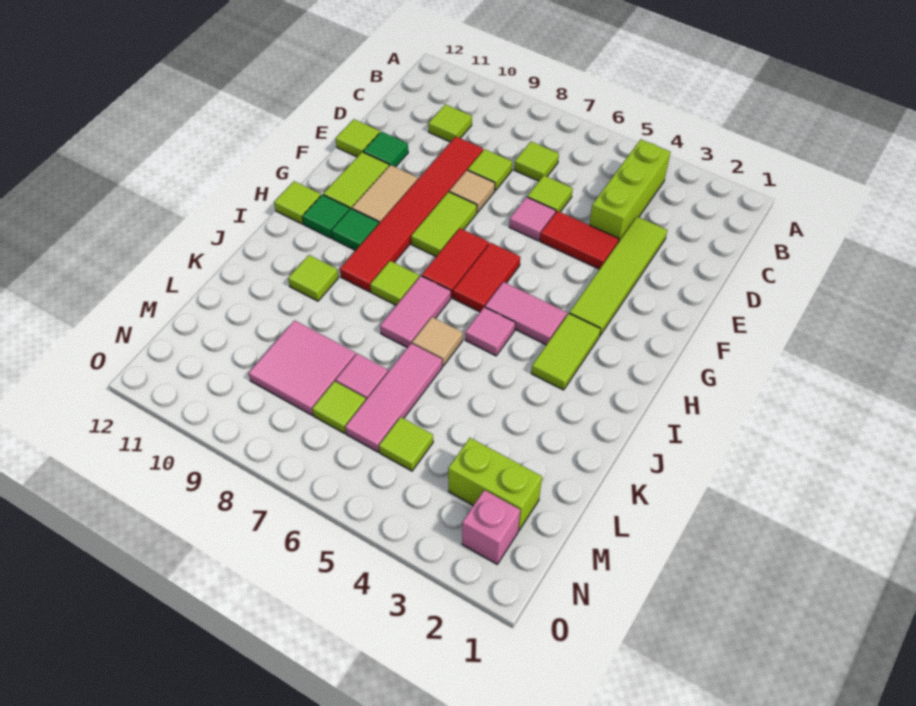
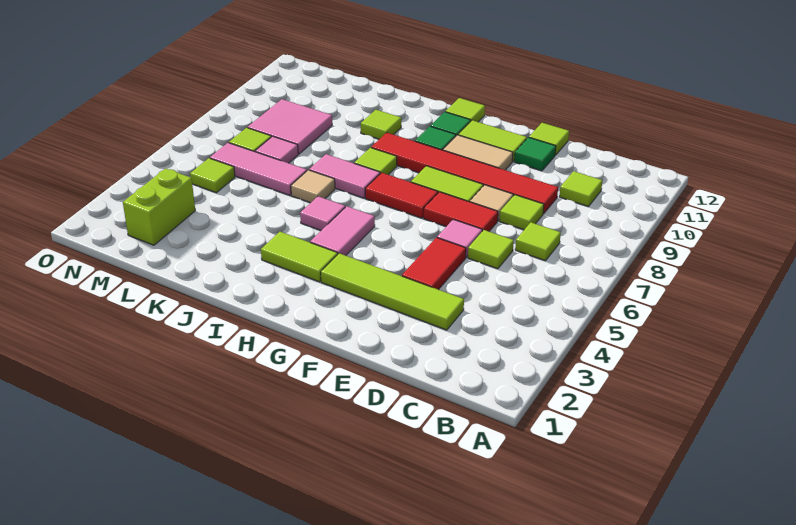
lime brick B4:D4 level 1 -> none
red tile G6:H6 level 1 -> red tile E7:F7 level 1
pink brick N2 level 1 -> none

